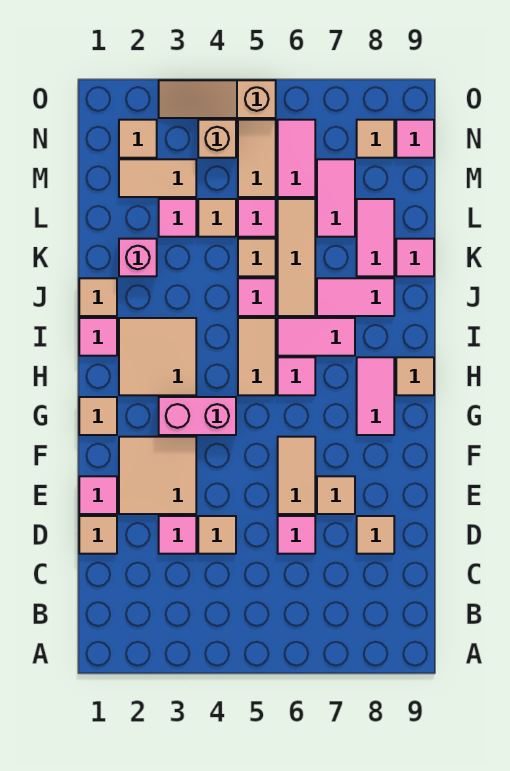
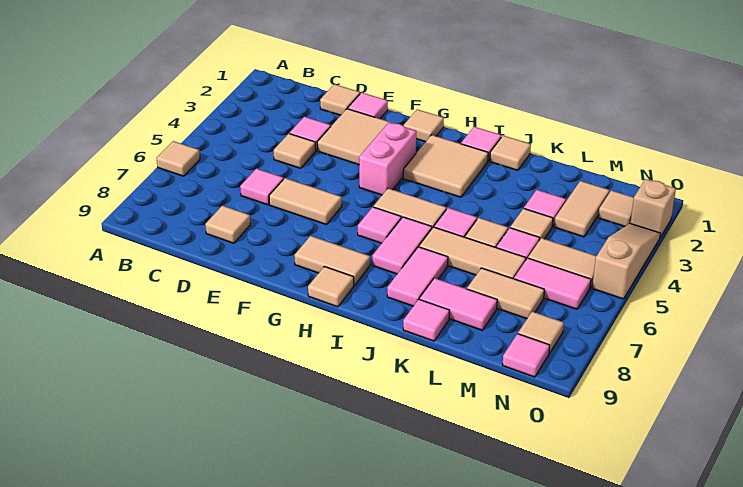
tan tile E7 level 1 -> tan tile A6 level 1
pink tile G8:H8 level 1 -> tan tile G8:H8 level 1
pink brick K2 level 1 -> none
pink tile L7:M7 level 1 -> tan tile L7:M7 level 1
tan brick N4 level 1 -> tan brick O2 level 1

